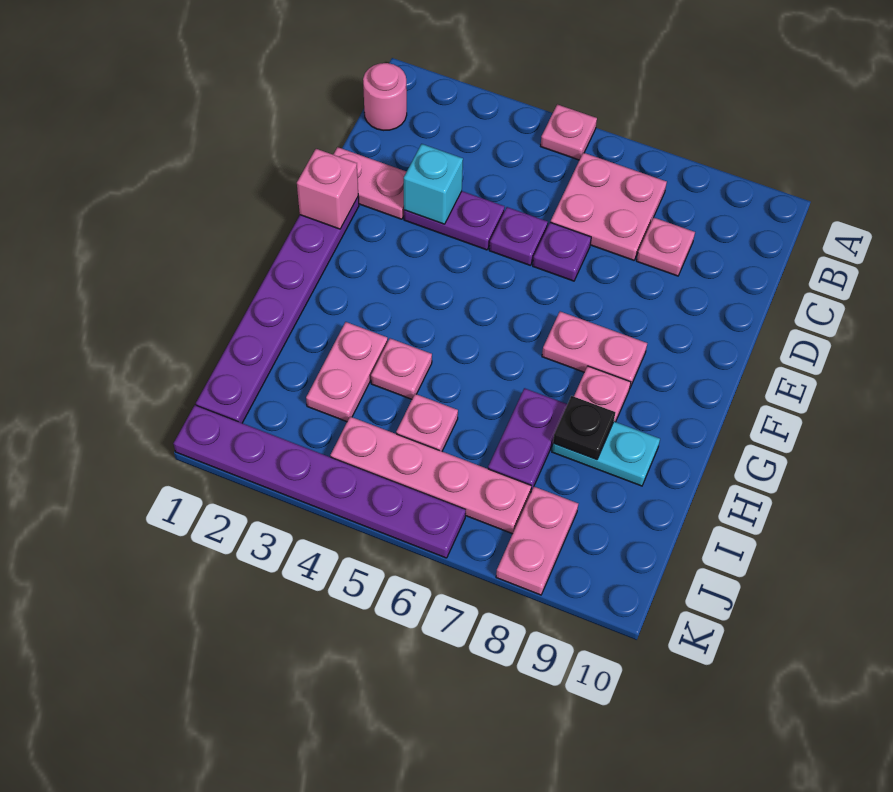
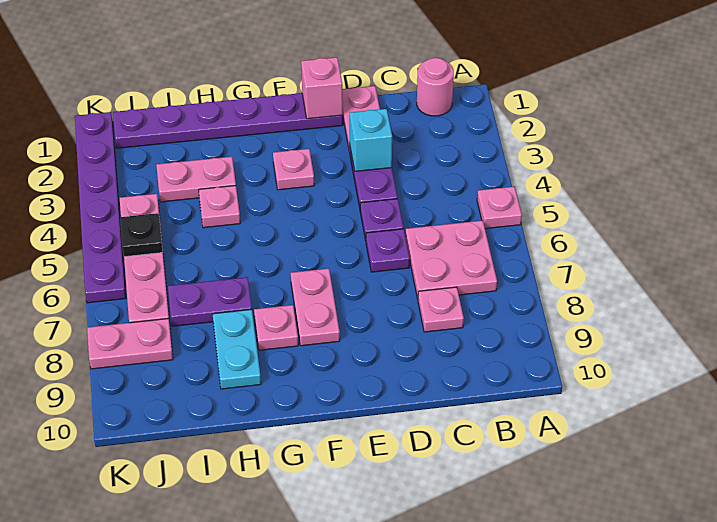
black plate H8 level 2 -> black plate J5 level 2
pink plate I5 level 1 -> pink plate F3 level 1

